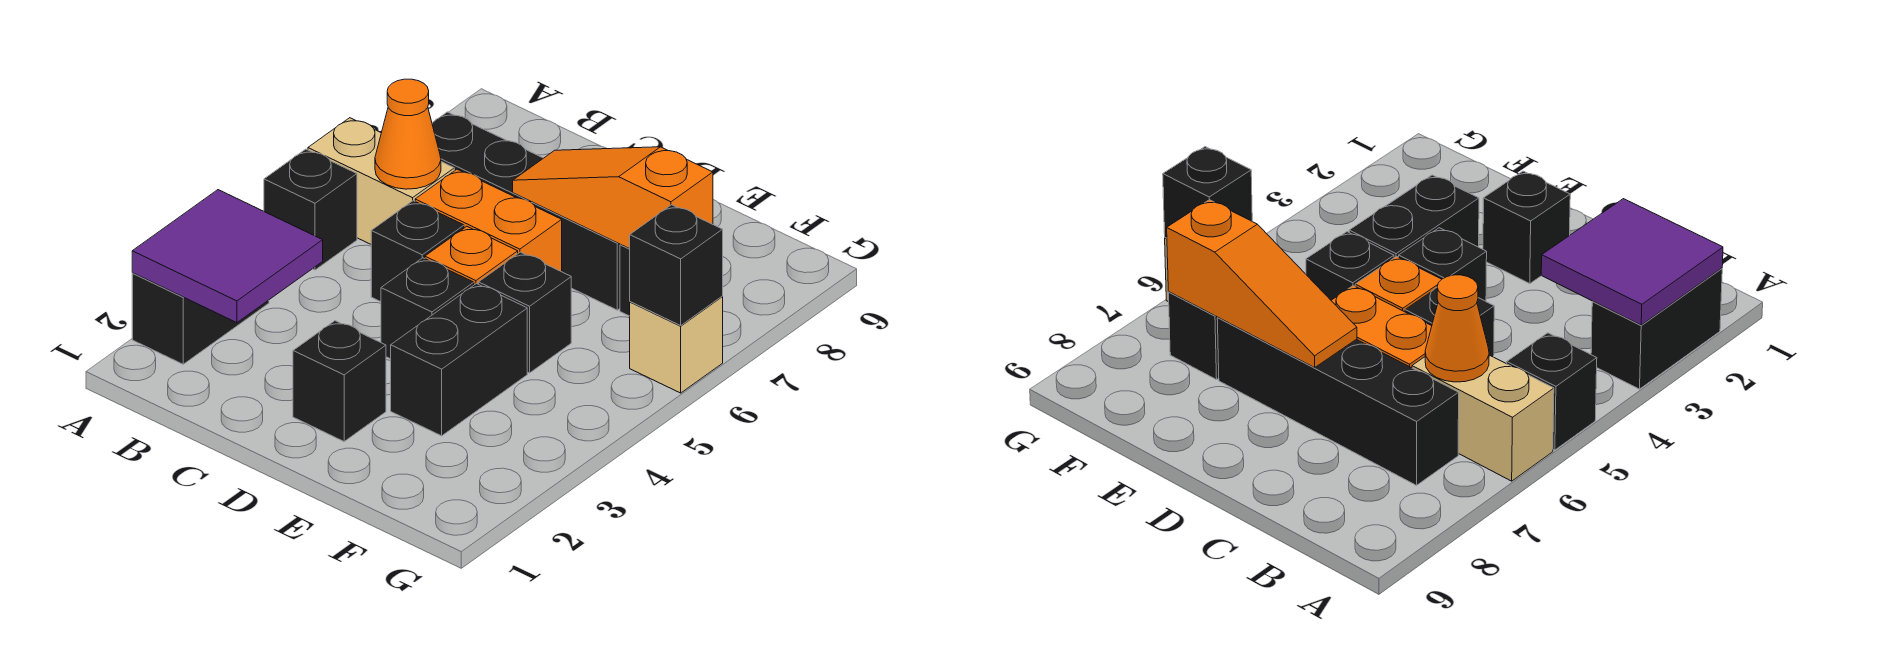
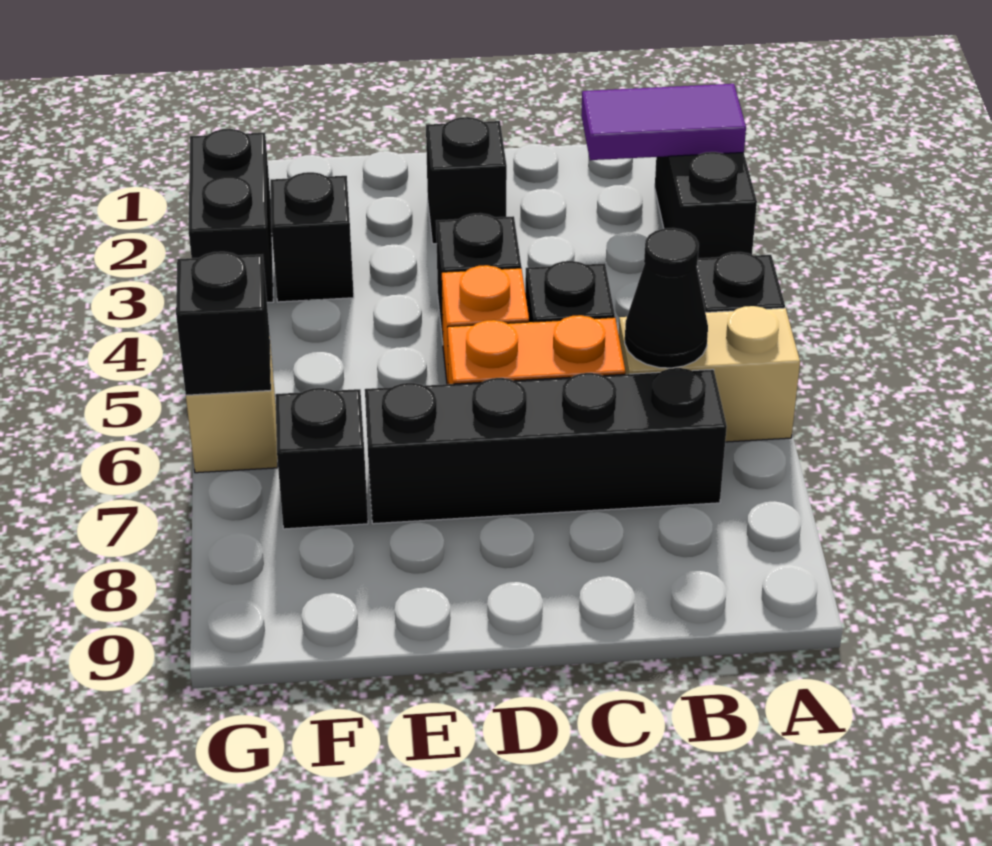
purple tile A2:B3 level 2 -> purple tile A2:B2 level 2
orange cone B6 level 2 -> black cone B6 level 2
orange slope D7:F7 level 2 top F -> none
black brick E3:E4 level 1 -> black brick G2:G3 level 1
black brick E5 level 1 -> black brick F3 level 1

